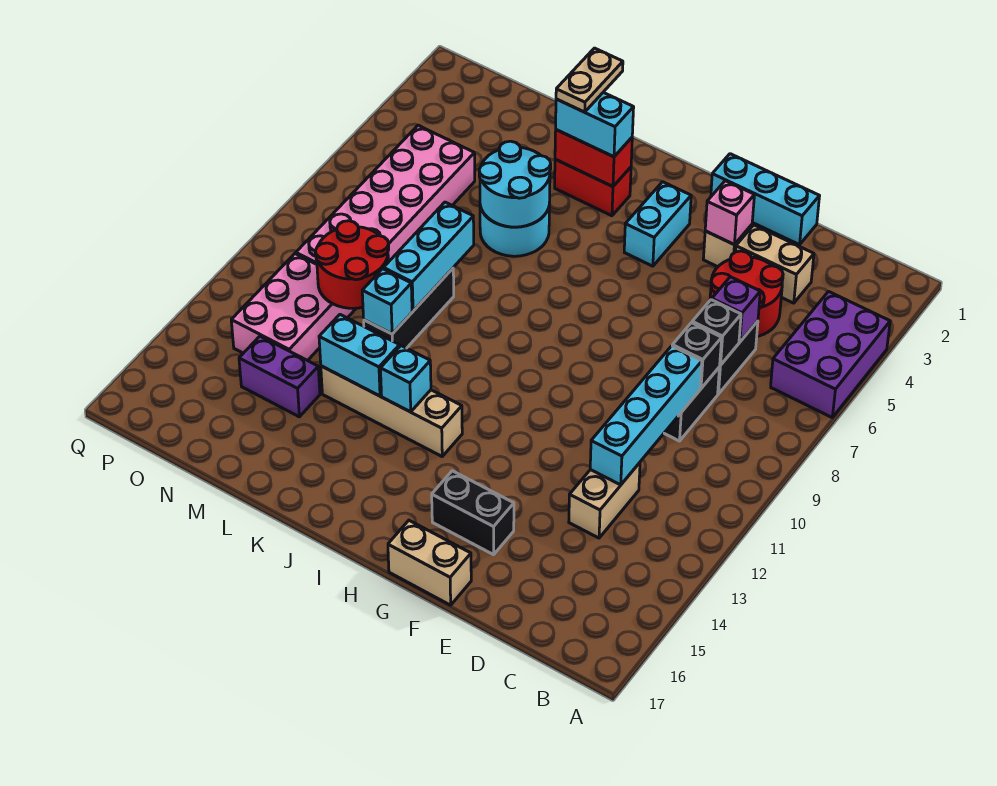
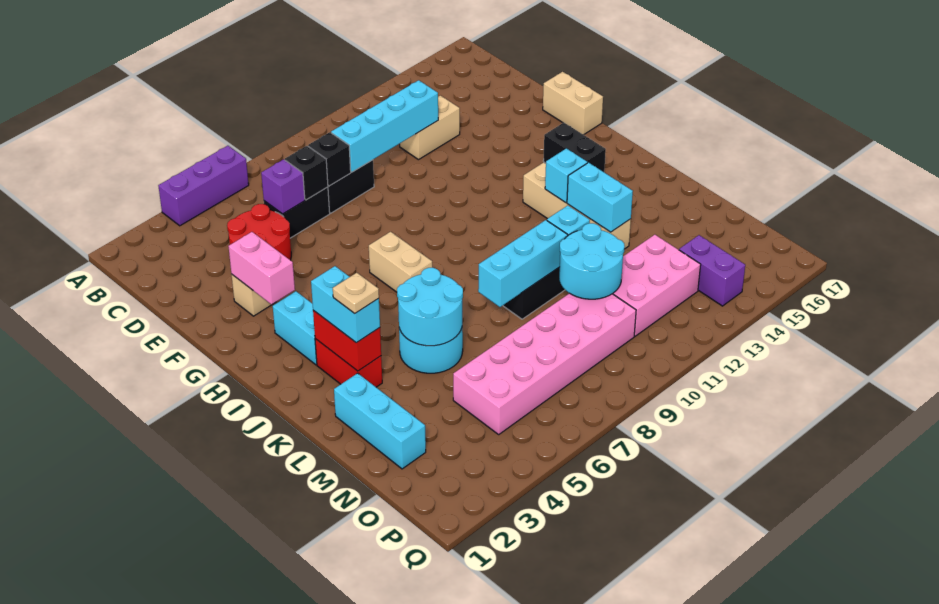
purple brick A4:B6 level 1 -> purple brick A4:A6 level 1
tan brick D3:E3 level 1 -> tan brick H7:I7 level 1
cyan brick E1:G1 level 1 -> cyan brick L2:N2 level 1
pink brick F3 level 2 -> pink brick F3:G3 level 2
black brick F15:G15 level 1 -> black brick H15:I15 level 1
cyan brick H3:H4 level 1 -> cyan brick H3:I3 level 1
tan plate K2:K3 level 4 -> tan plate K3 level 4
red round brick M10:N11 level 2 -> cyan round brick M10:N11 level 2
purple brick M14:N14 level 1 -> purple brick O14:P14 level 1

